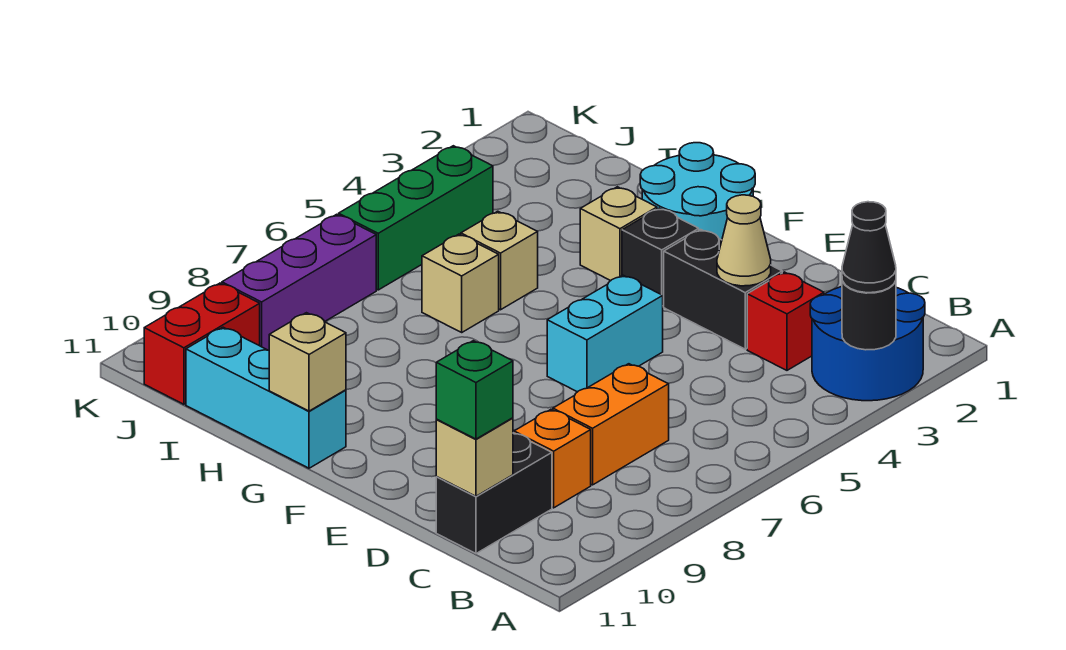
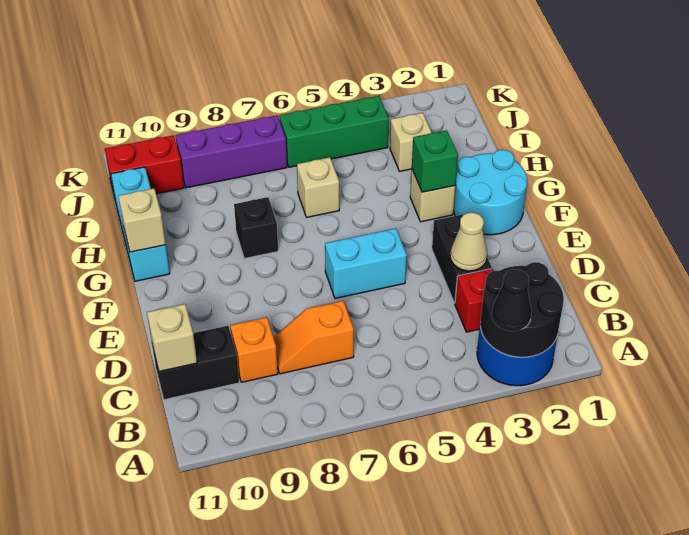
black round brick A3 level 2 -> black round brick A2:B3 level 2
orange brick C7:C8 level 1 -> orange slope C7:C8 level 1 top 7
green brick C11 level 3 -> green brick G3 level 2
black brick F3 level 1 -> black brick G8 level 1
tan brick H5 level 1 -> tan brick I3 level 1

